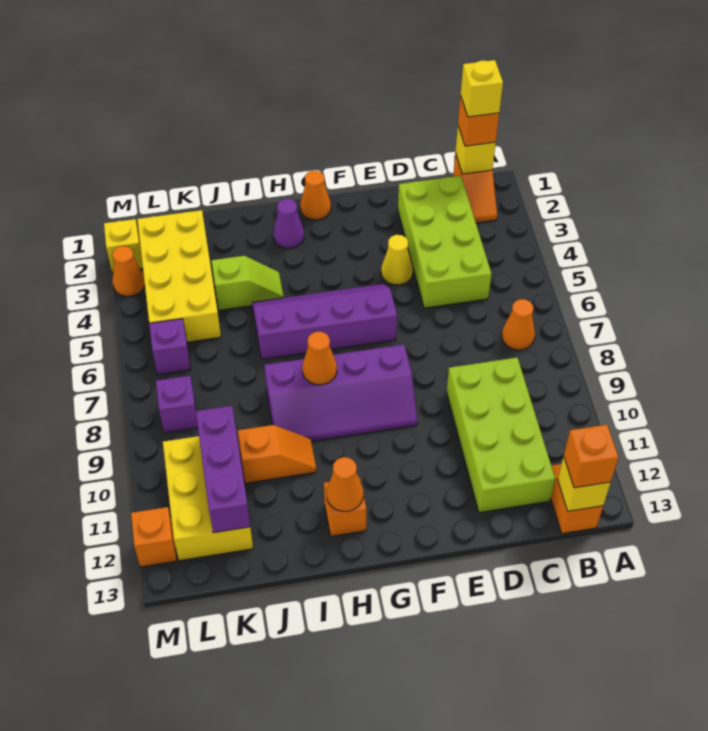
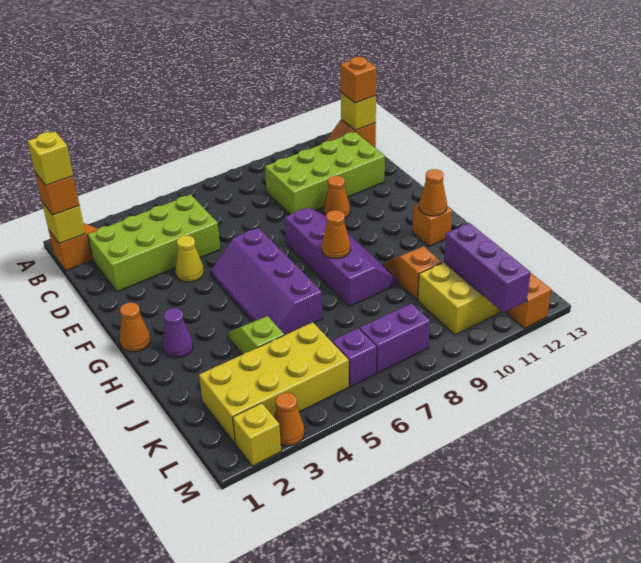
orange cone B7 level 1 -> orange cone E10 level 1
purple brick K10:K12 level 2 -> purple brick K11:M11 level 2
purple brick L8 level 1 -> purple brick L7:L8 level 1

